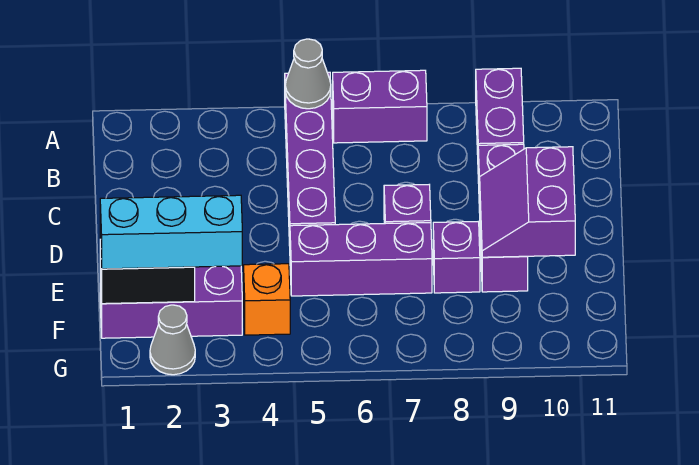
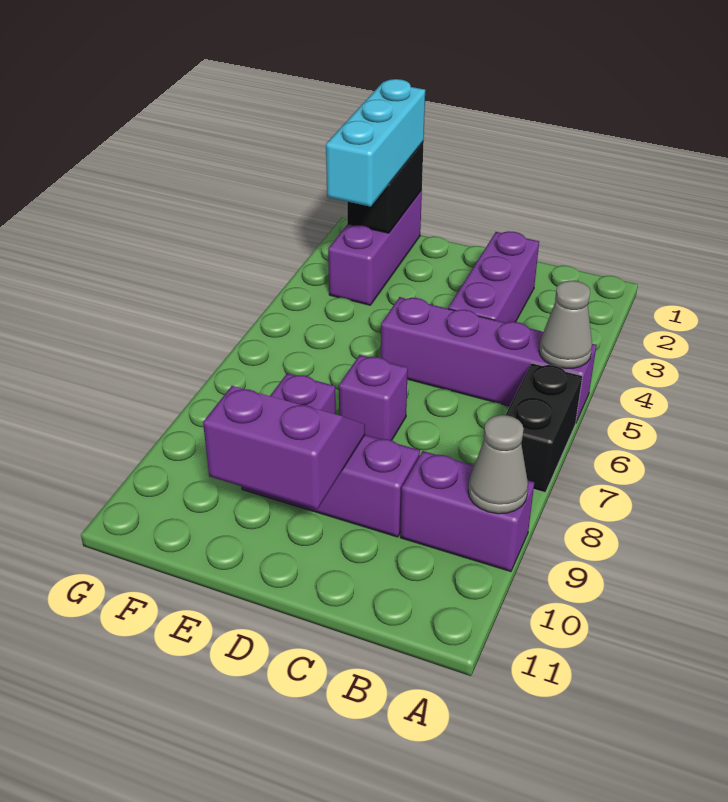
purple brick A6:A7 level 1 -> black brick A6:A7 level 1
purple brick E5:E7 level 1 -> purple brick C2:C4 level 1
orange brick F4 level 1 -> none
grey cone G2 level 1 -> grey cone A9 level 2

